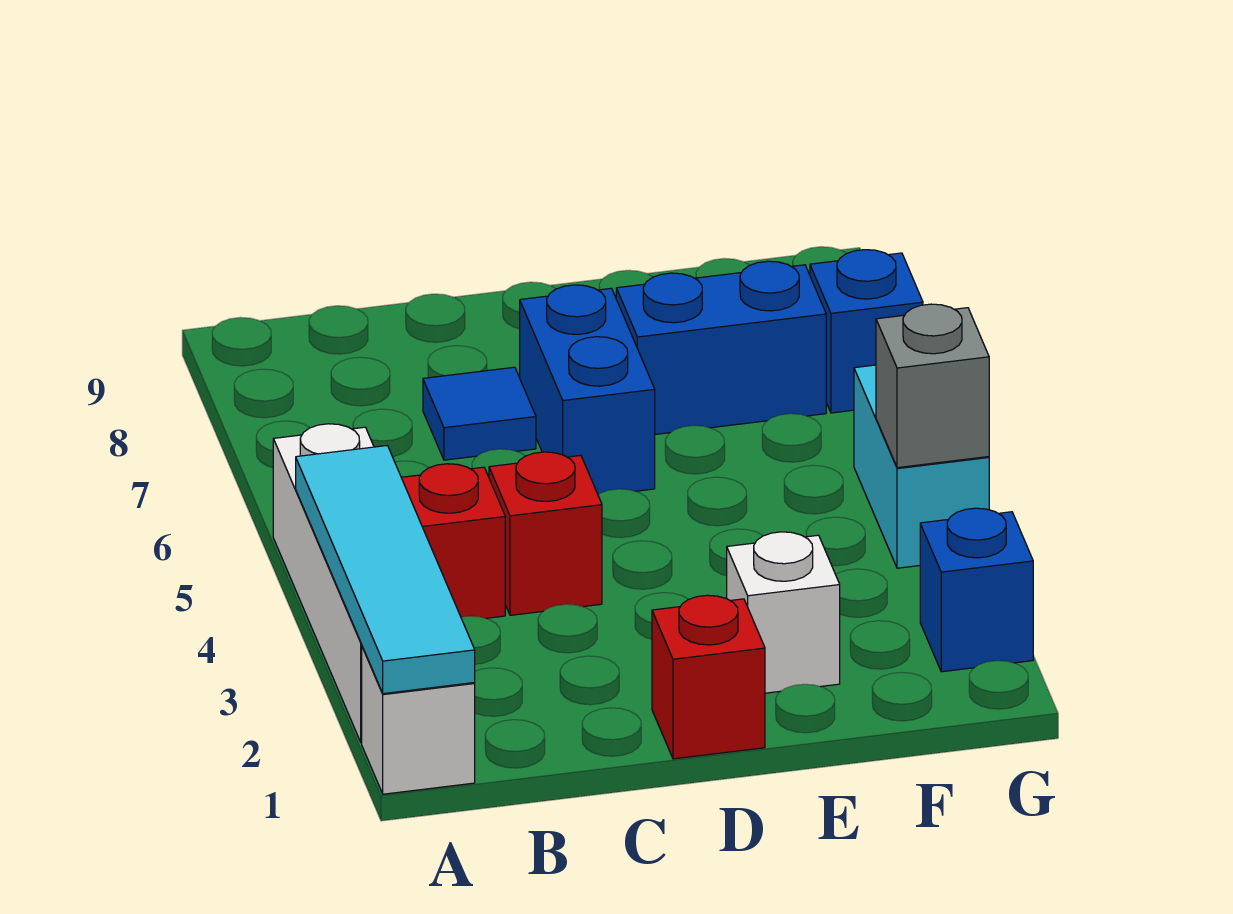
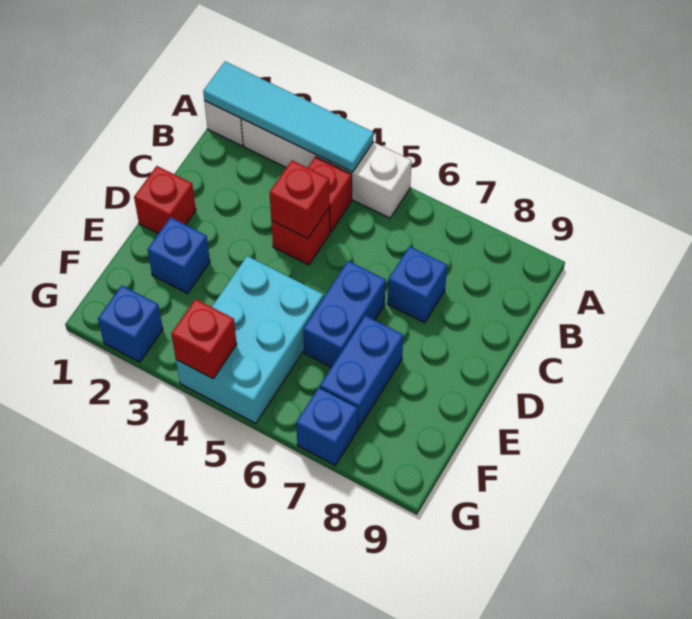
none -> red brick C4 level 2
blue tile C7 level 1 -> blue brick C7 level 1
blue brick D6:D7 level 1 -> blue brick D6:E6 level 1
white brick E2 level 1 -> blue brick E2 level 1
cyan brick G4:G5 level 1 -> cyan brick E4:G5 level 1
grey brick G4 level 2 -> red brick G4 level 2

